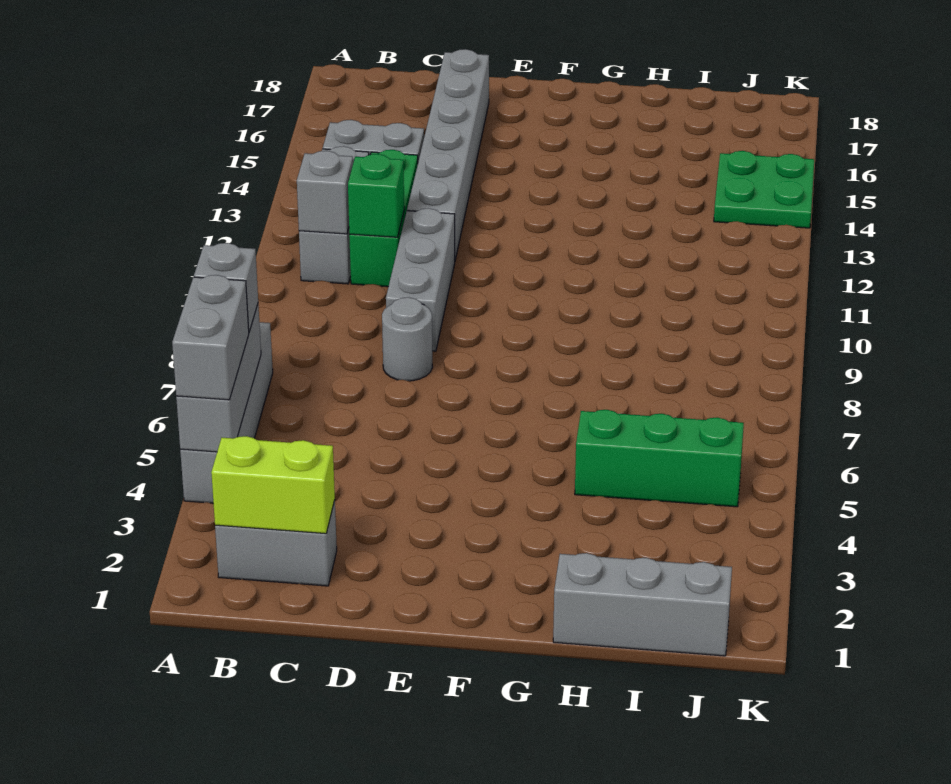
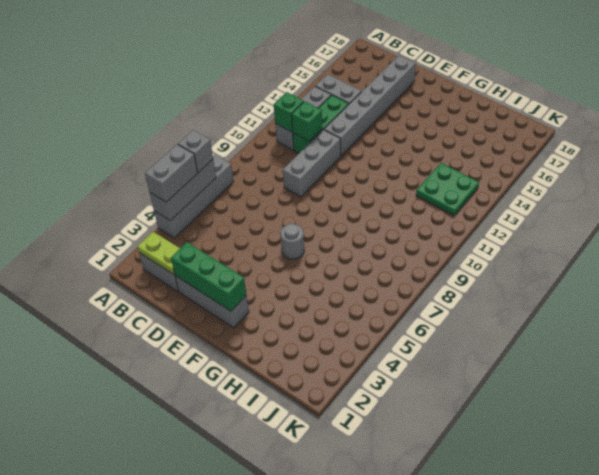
lime brick B2:C2 level 2 -> lime plate B2:C2 level 2
grey brick B11 level 2 -> green brick B11 level 2
grey round brick D8 level 1 -> grey round brick F6 level 1
grey brick H1:J1 level 1 -> grey brick D2:F2 level 1
green brick H5:J5 level 1 -> green brick D2:F2 level 2
green plate J14:K15 level 1 -> green plate I12:J13 level 1

